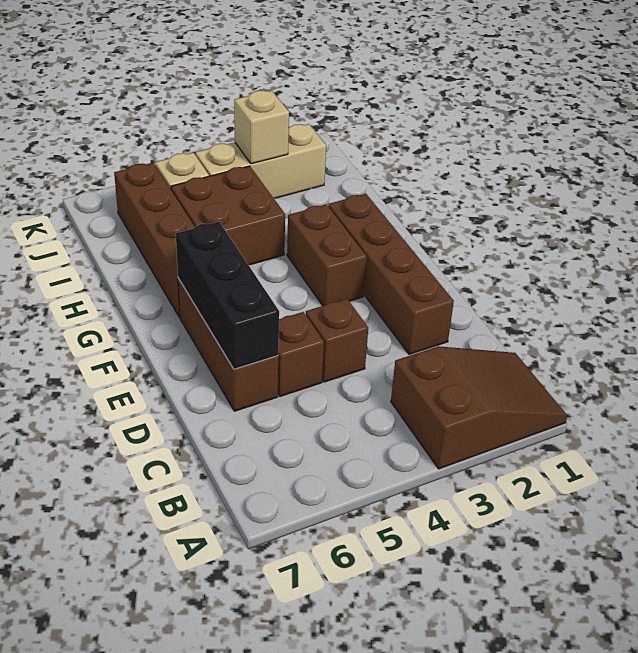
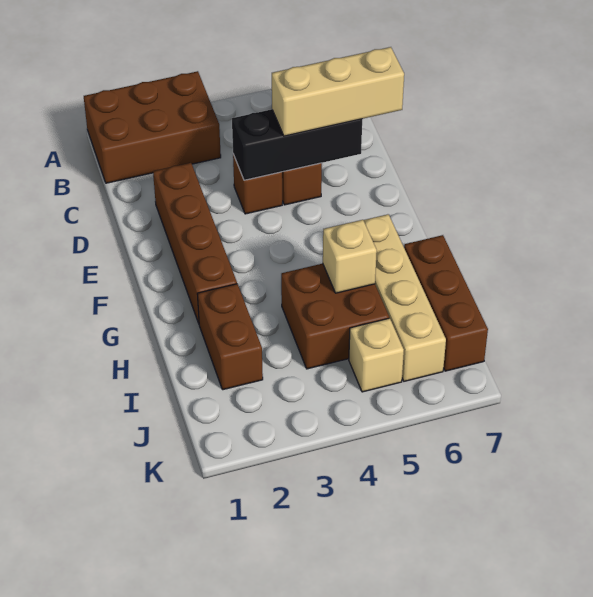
brown slope A1:B3 level 1 top 3 -> brown brick A1:B3 level 1
brown brick D6:F6 level 1 -> brown brick H7:J7 level 1
black brick D6:F6 level 2 -> black brick D4:D6 level 2
brown brick F3:G3 level 1 -> brown brick H2:I2 level 1
brown brick G6:J6 level 1 -> tan brick G6:J6 level 1
tan brick J2:J4 level 1 -> tan brick D5:D7 level 3
tan brick J3 level 2 -> tan brick H5 level 2

